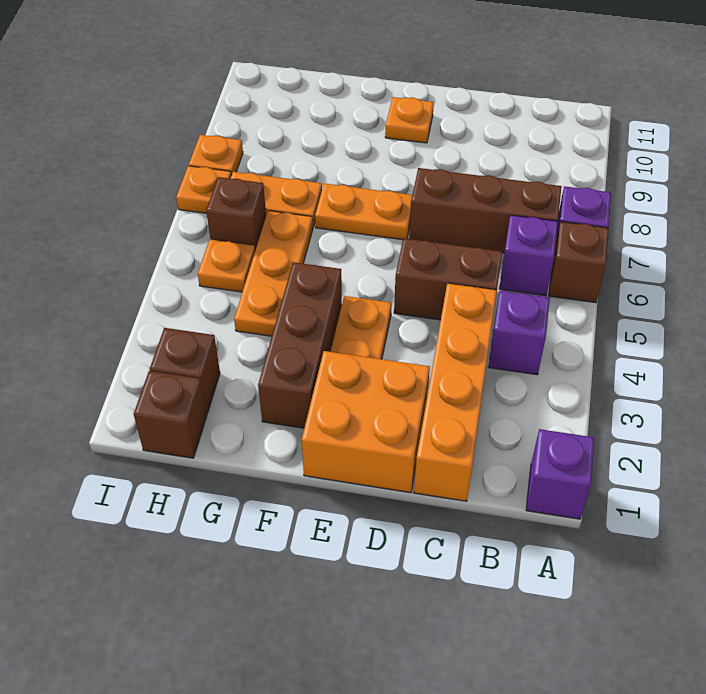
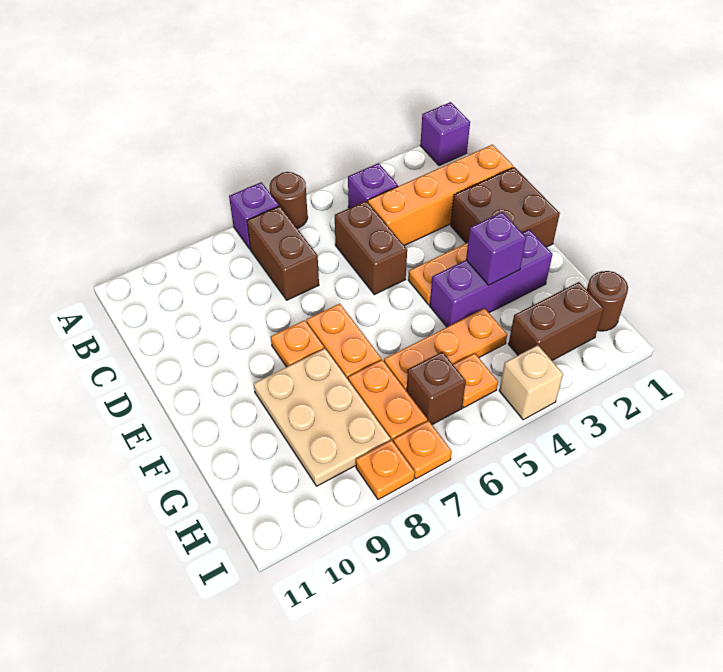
brown brick A6 level 1 -> brown round brick A6 level 1
purple brick B6 level 1 -> purple brick F3 level 2
brown brick B7:D7 level 1 -> brown brick B7:C7 level 1
orange brick D1:E2 level 1 -> brown brick D1:E2 level 1
orange plate E10 level 1 -> orange plate E8 level 1
brown brick F2:F4 level 1 -> purple brick F2:F4 level 1
none -> tan plate F8:H9 level 1
brown brick H1 level 1 -> brown round brick H1 level 1
brown brick H2 level 1 -> brown brick H2:H3 level 1
none -> tan brick I4 level 1

